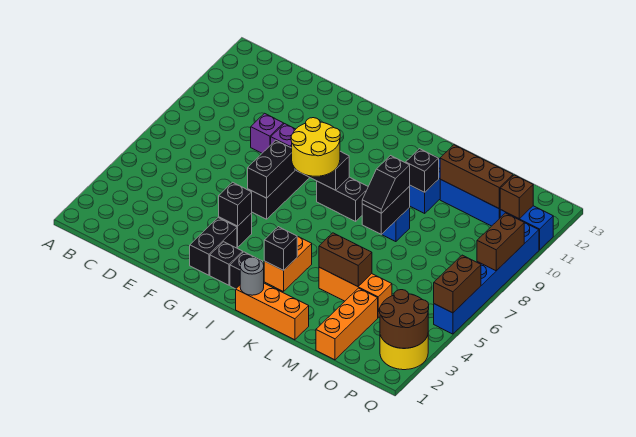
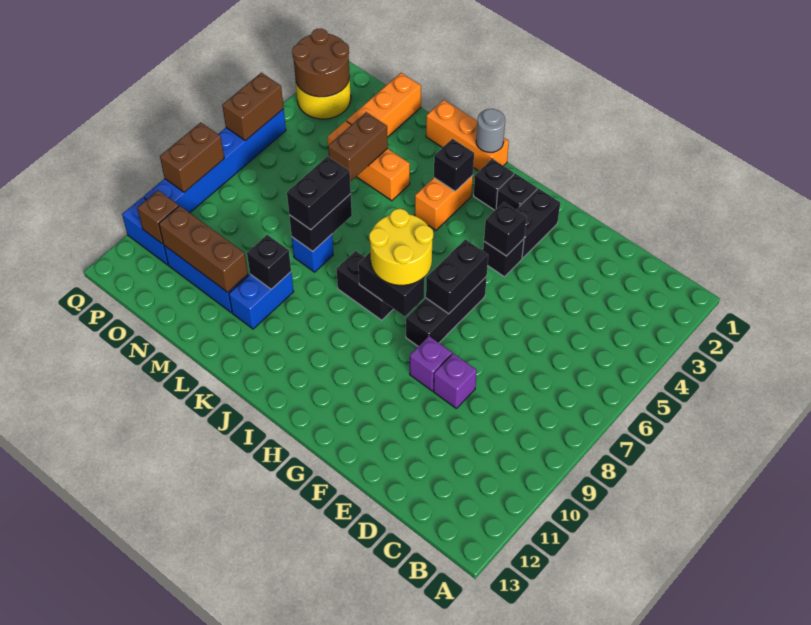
brown brick L4:M4 level 2 -> brown brick M4:M5 level 2
black slope L7:L8 level 3 top 8 -> black brick L7:L8 level 3

